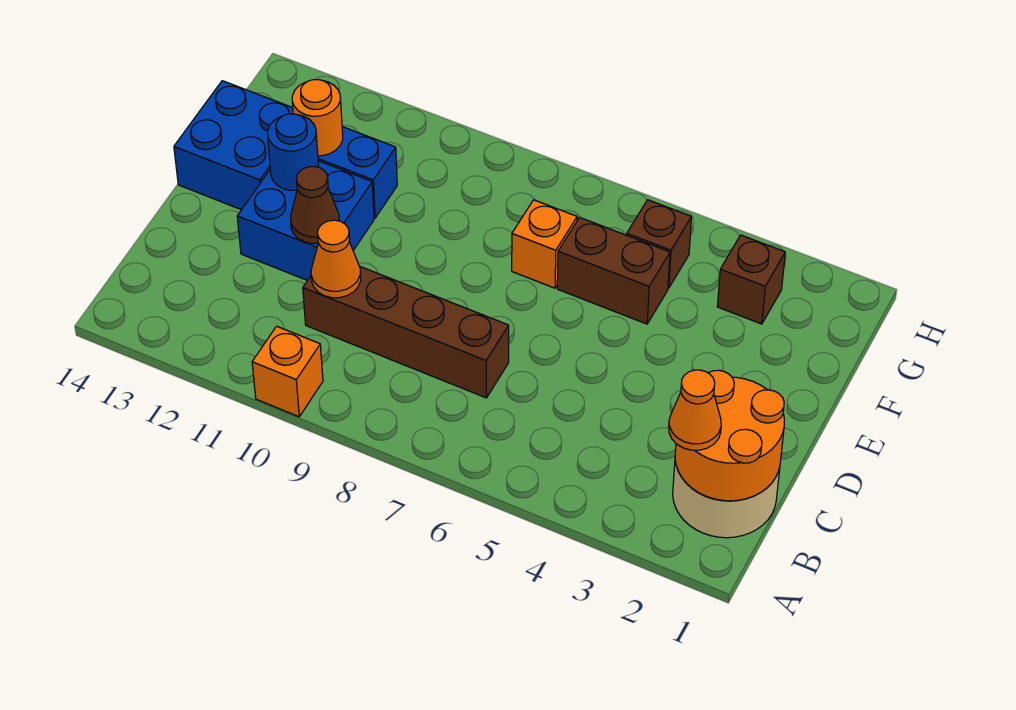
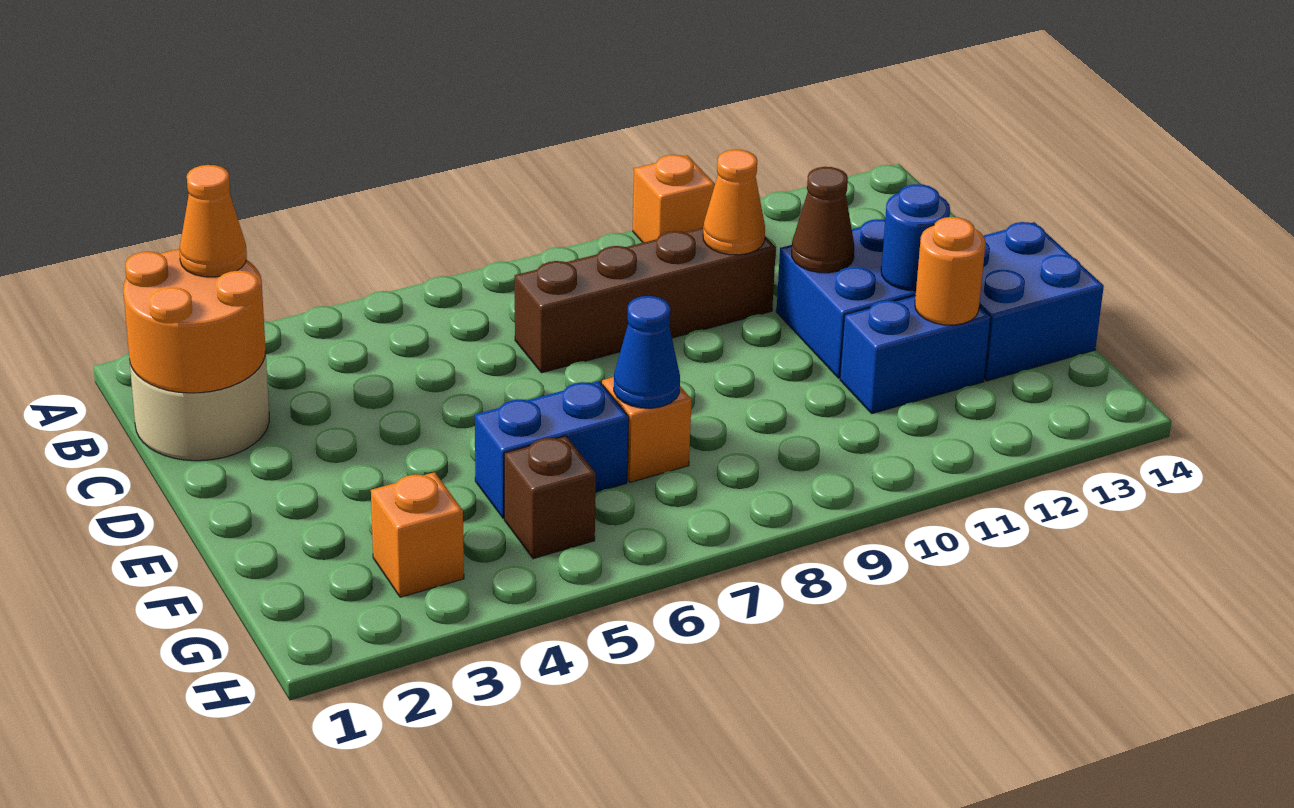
brown brick F5:F6 level 1 -> blue brick F5:F6 level 1
none -> blue cone F7 level 2
brown brick G3 level 1 -> orange brick G3 level 1

